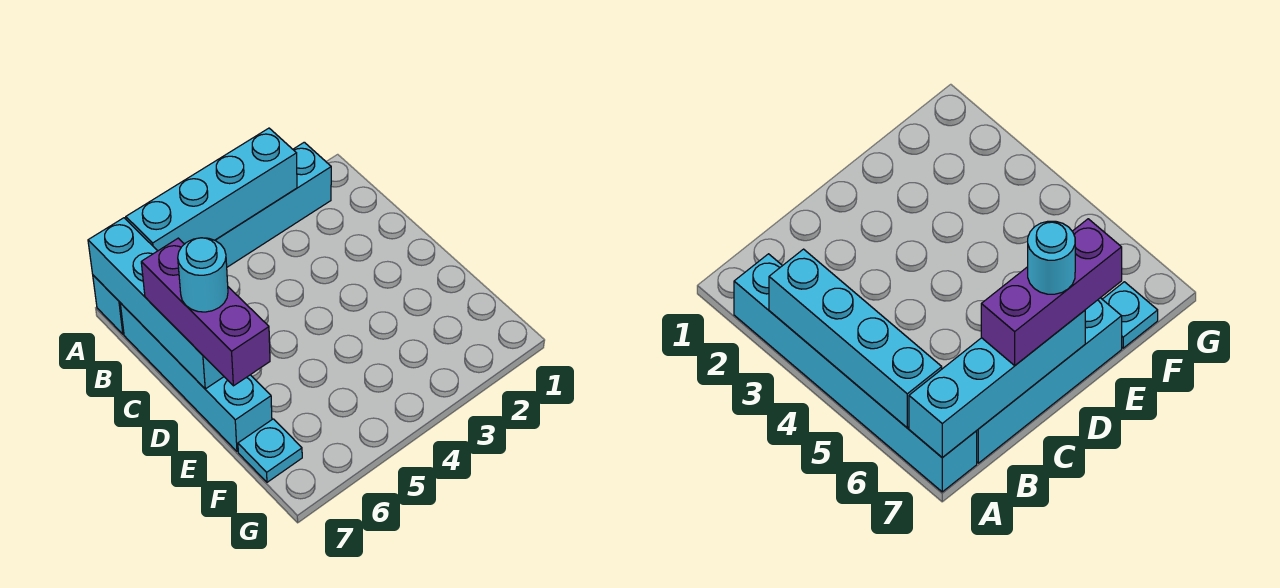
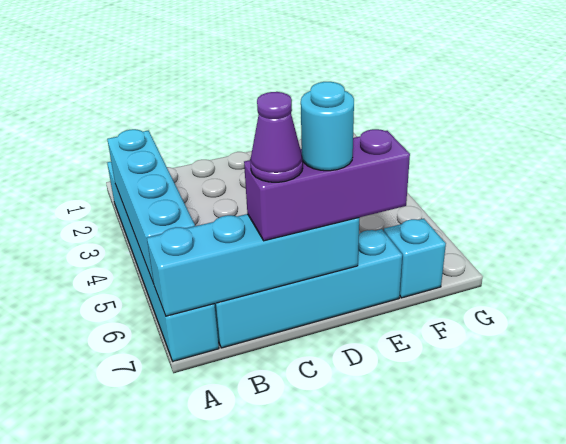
none -> purple cone C7 level 4
cyan plate F7 level 1 -> cyan brick F7 level 1

